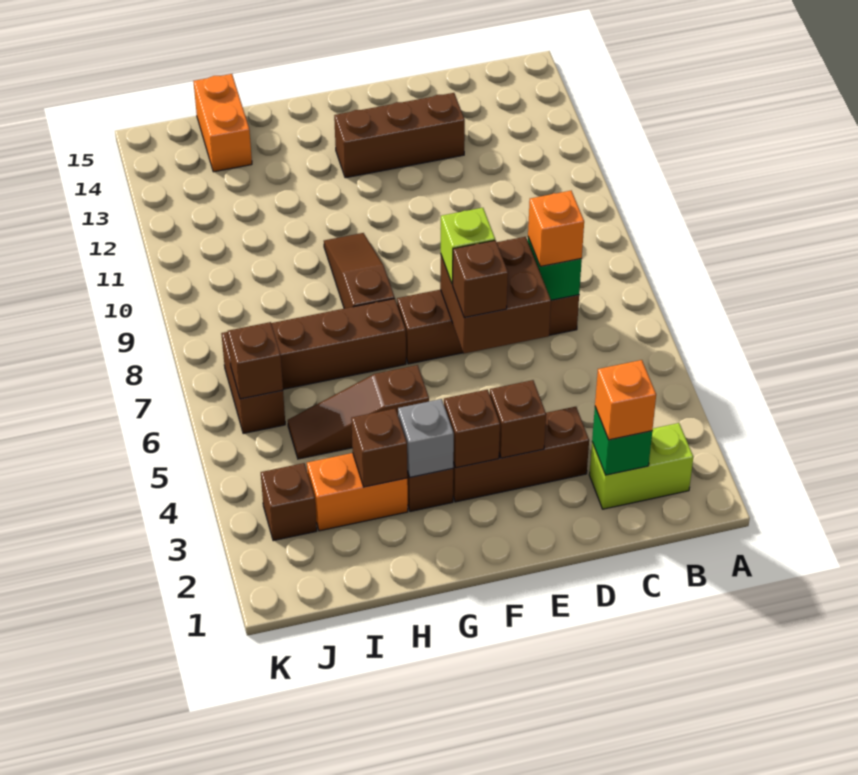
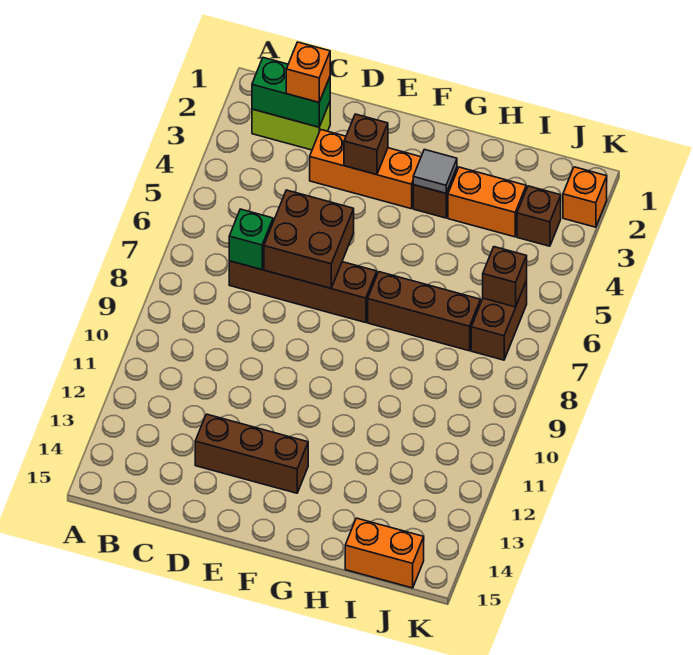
green brick C2 level 2 -> green brick B2:C2 level 2
orange brick C7 level 3 -> orange brick K2 level 1
brown brick D3:F3 level 1 -> orange brick D3:F3 level 1
brown brick E6 level 3 -> none
lime brick E7 level 3 -> none
brown brick F3 level 2 -> none
grey brick G3 level 2 -> grey tile G3 level 2
brown slope G5:I5 level 1 top G -> none
brown slope G8:G10 level 1 top 8 -> none
brown brick H3 level 2 -> none
orange brick I14:I15 level 1 -> orange brick I15:J15 level 1

